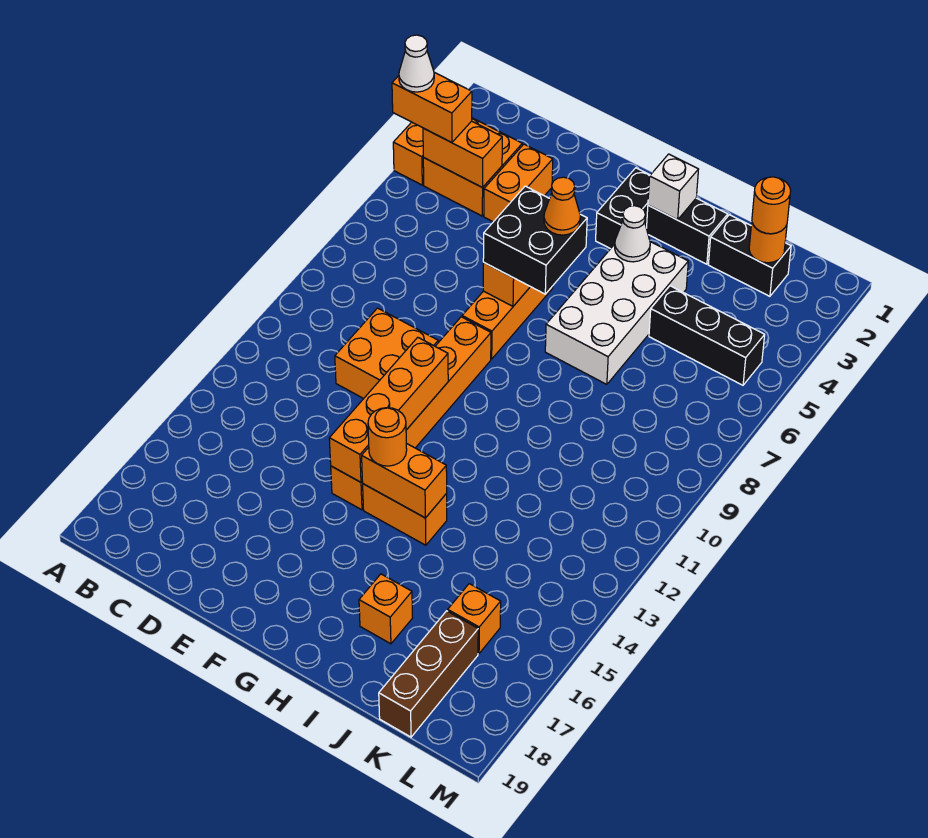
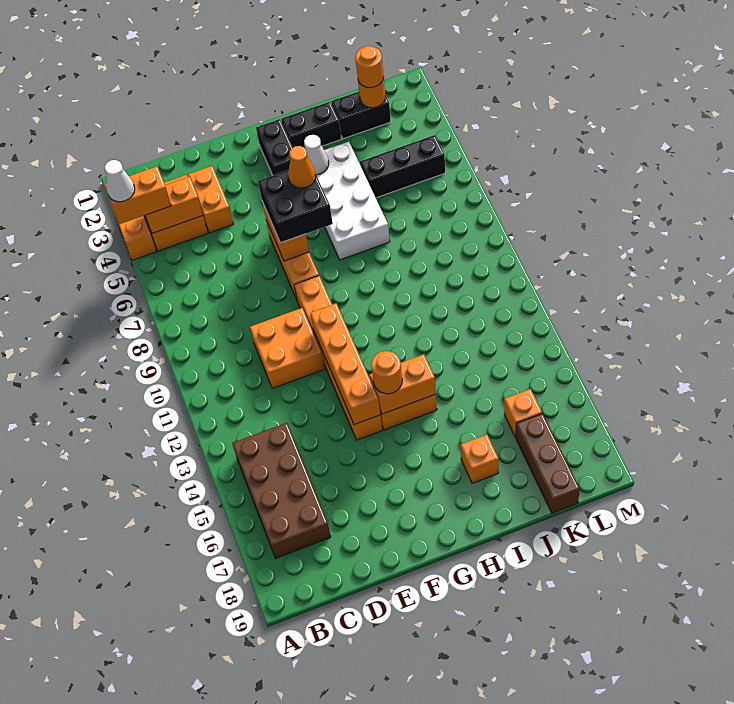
none -> brown brick B14:C17 level 1
white brick H2 level 2 -> none

